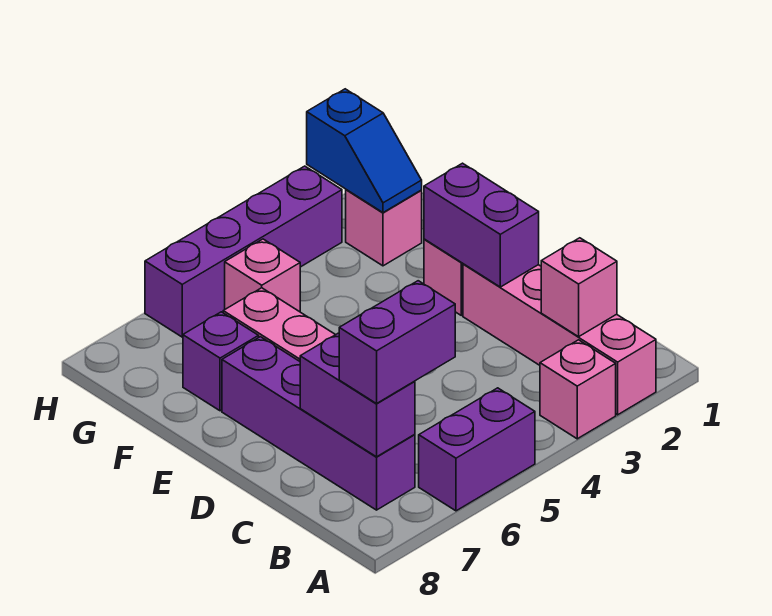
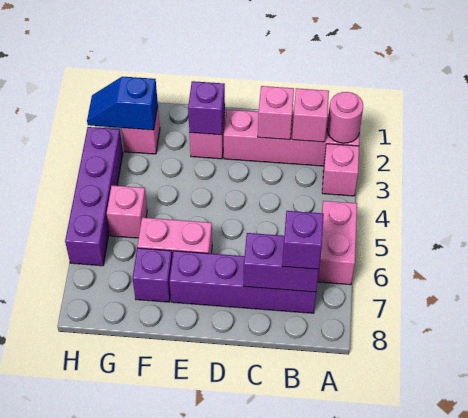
none -> pink round brick A2 level 2
purple brick A5:A6 level 1 -> pink brick A5:A6 level 1
purple brick B6:B7 level 3 -> purple brick B7 level 3
none -> pink brick C2 level 2
purple brick D2:E2 level 2 -> purple brick E2 level 2
blue slope G2:H2 level 2 top H -> blue slope G2:H2 level 2 top G

